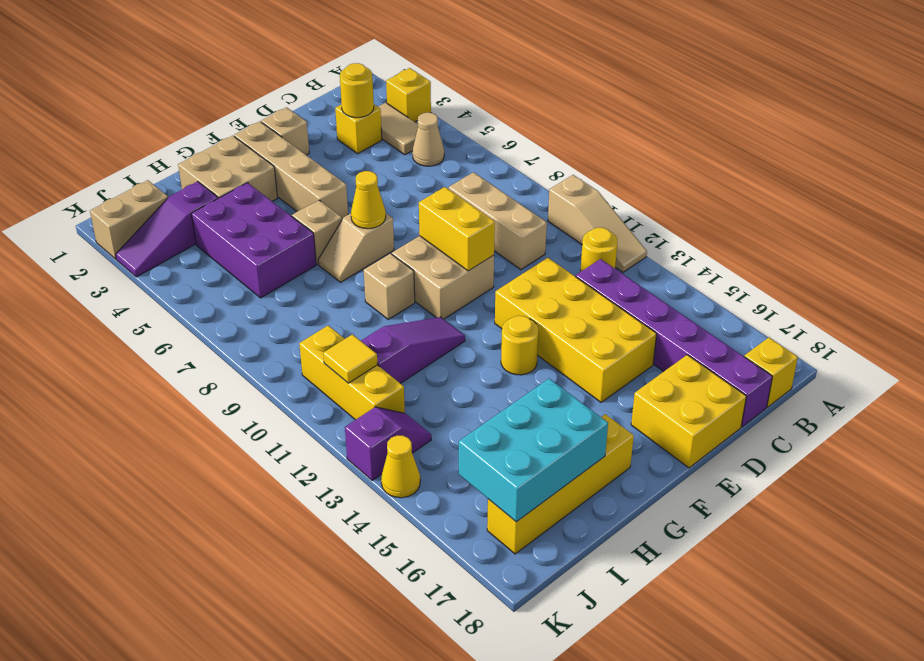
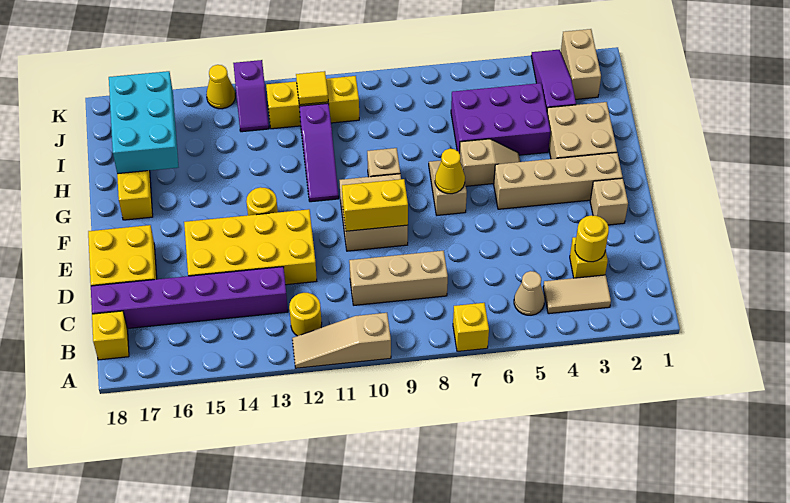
yellow brick A3 level 1 -> yellow brick A7 level 1

